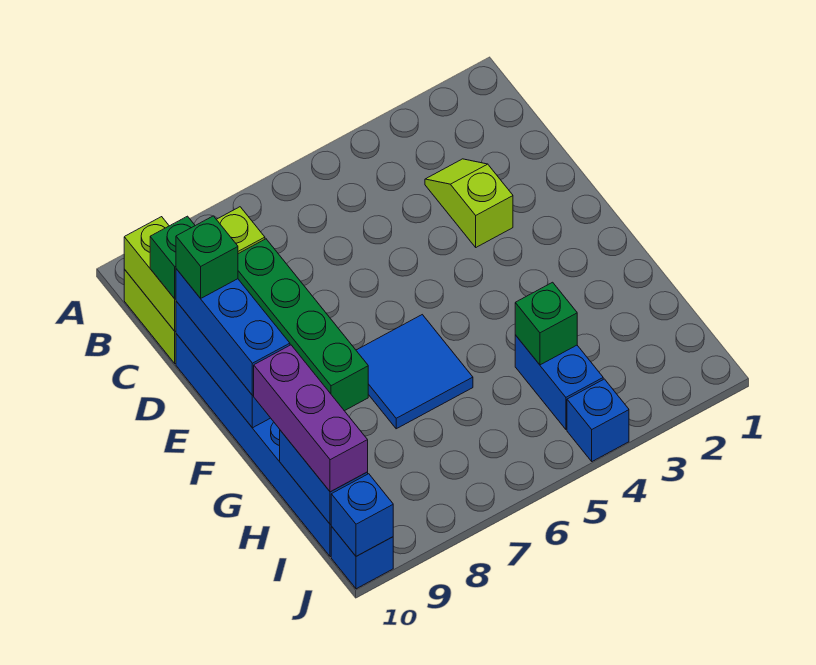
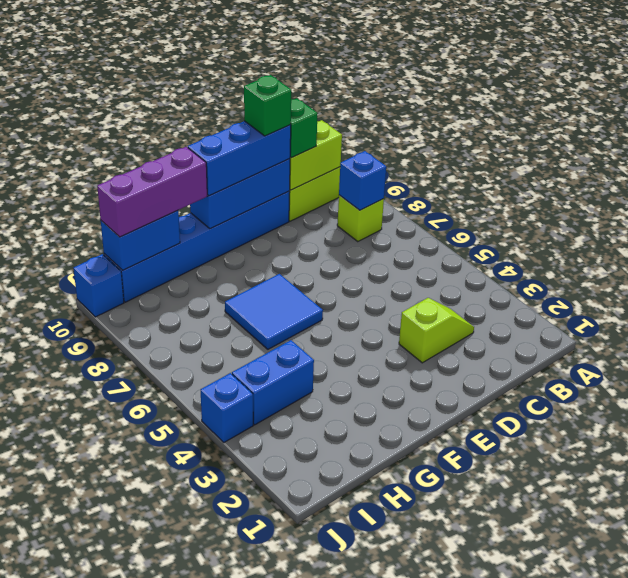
green brick C8:F8 level 1 -> none
green brick H4 level 2 -> none
blue brick J10 level 2 -> blue brick B8 level 2

